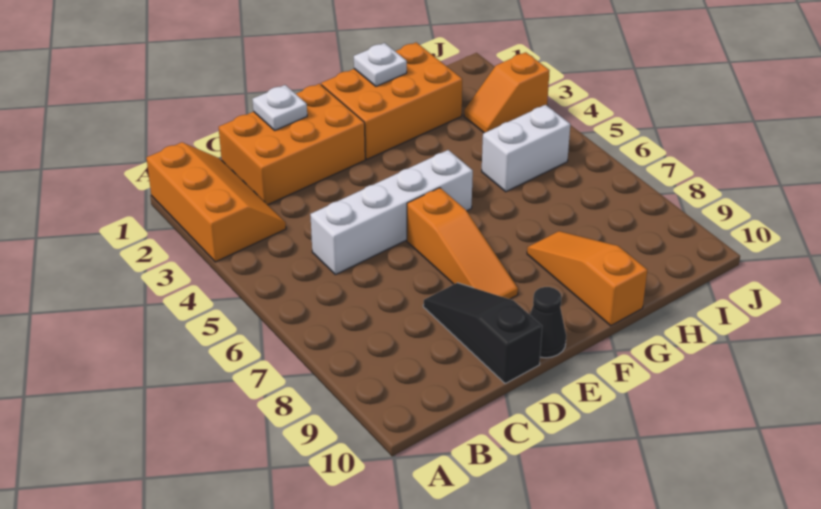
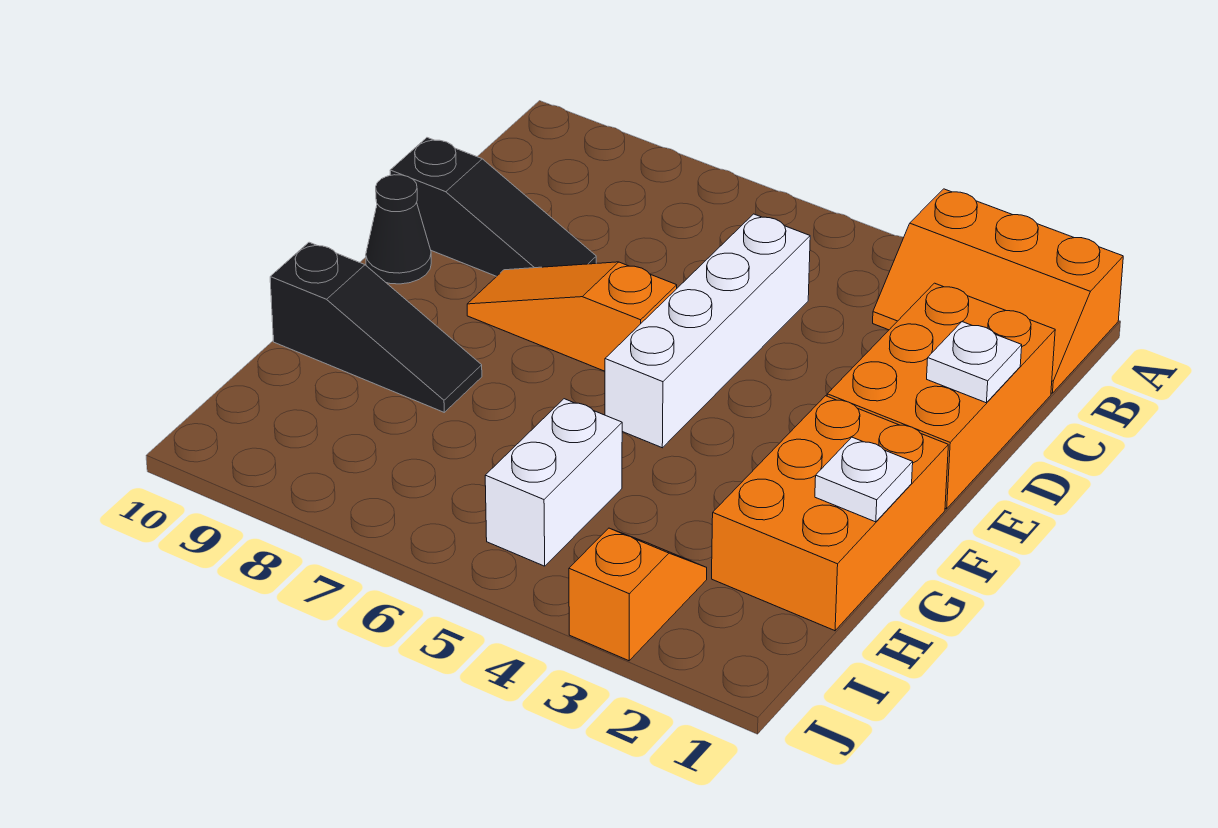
orange slope G8:G10 level 1 top 10 -> black slope G8:G10 level 1 top 10

